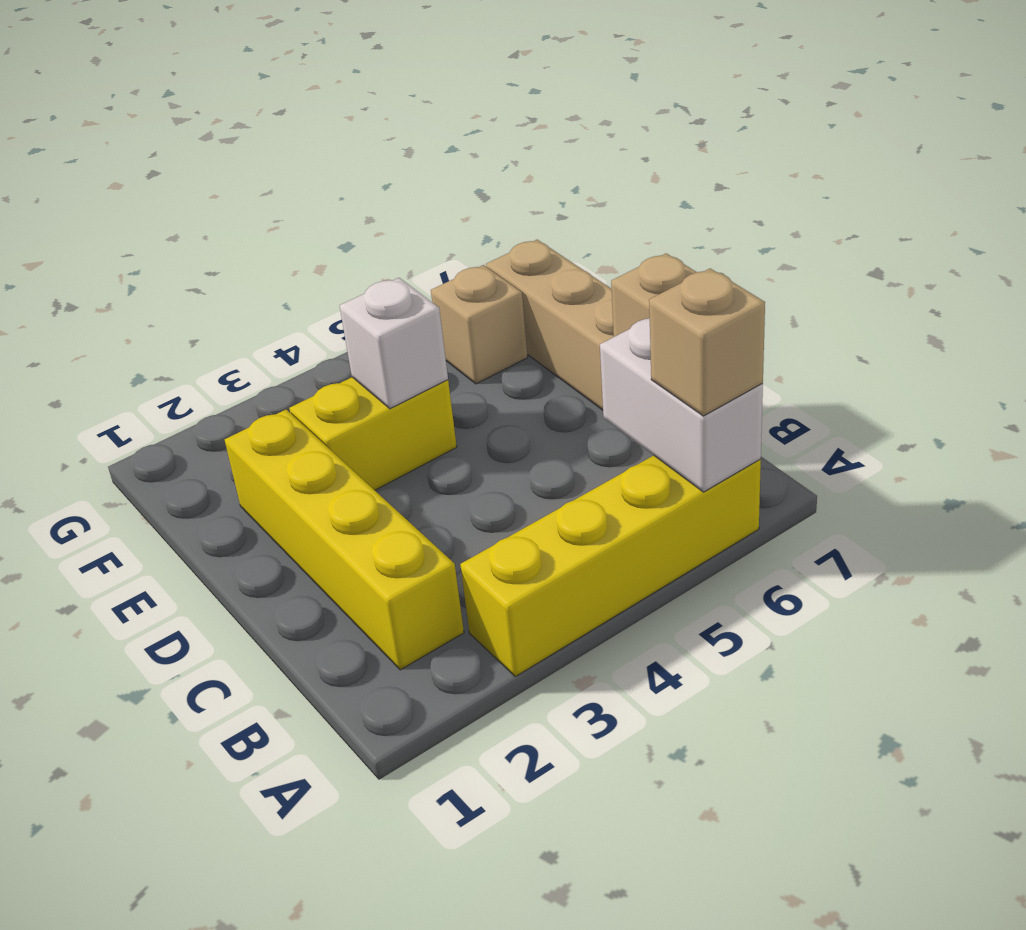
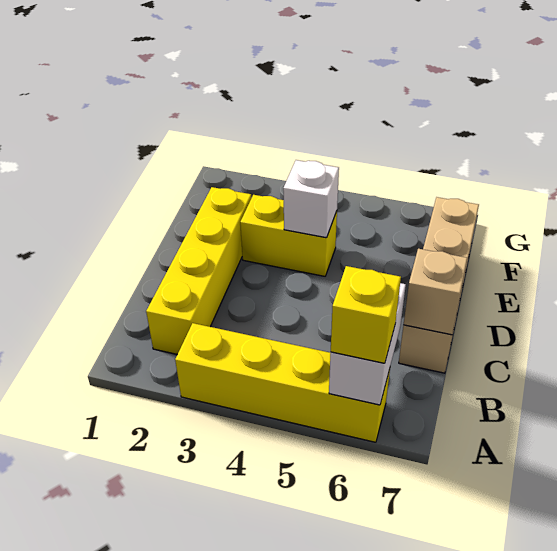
tan brick A6 level 3 -> yellow brick A6 level 3
tan brick F6 level 1 -> none

